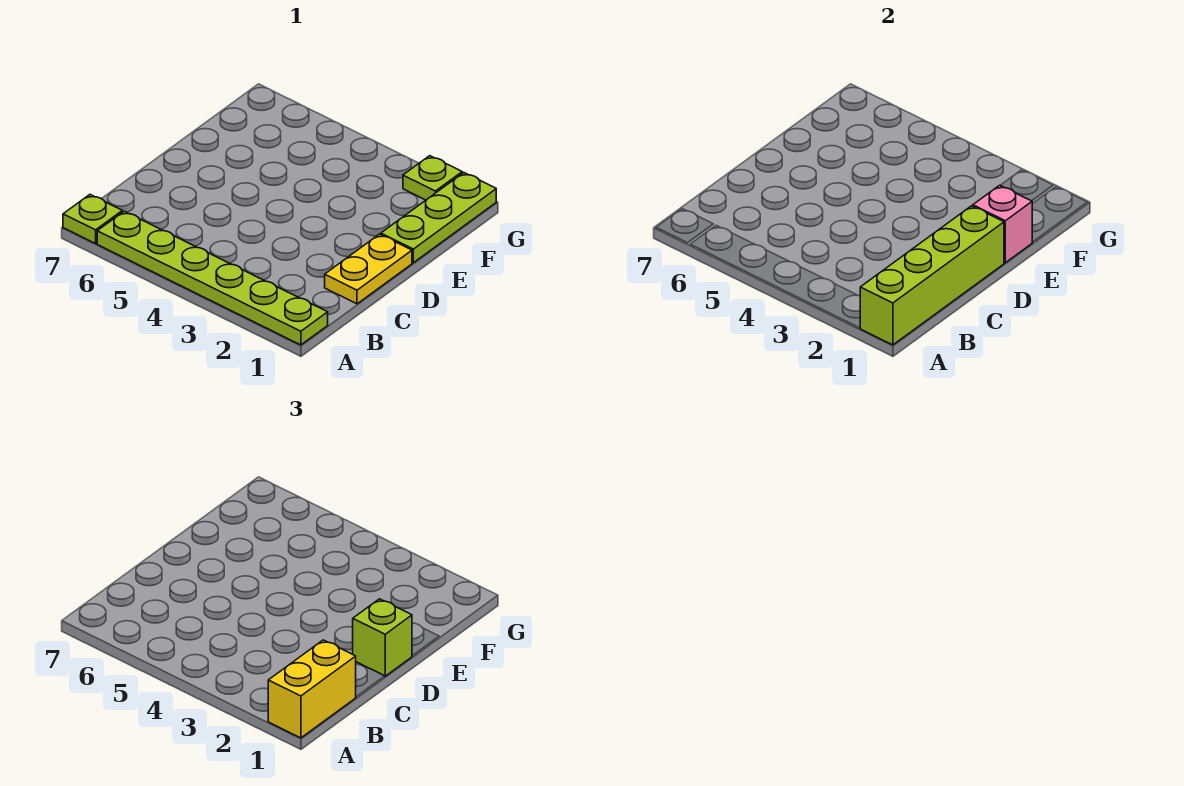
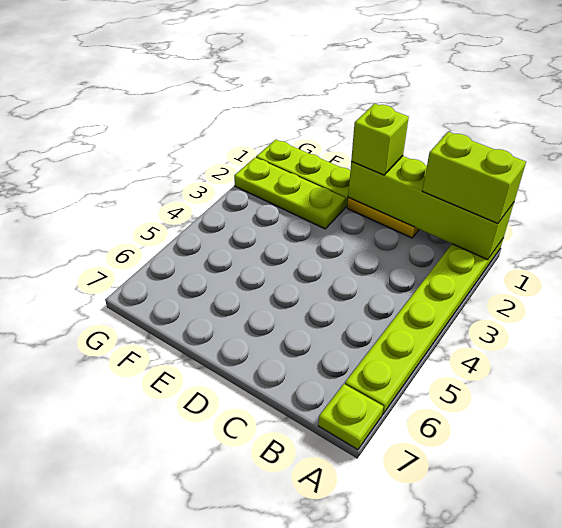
yellow brick A1:B1 level 3 -> lime brick A1:B1 level 3
pink brick E1 level 2 -> none
lime plate G2 level 1 -> lime plate E2:G2 level 1

